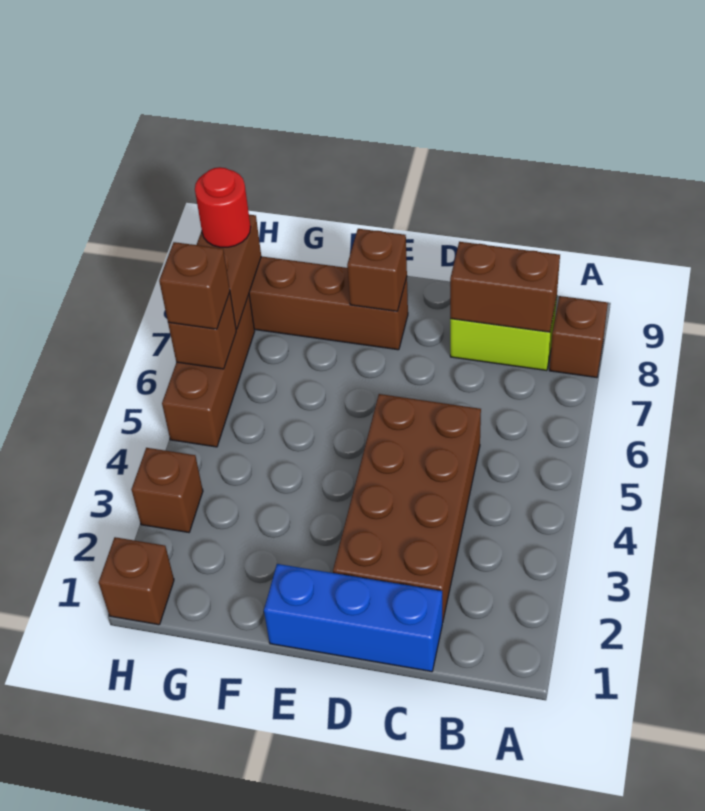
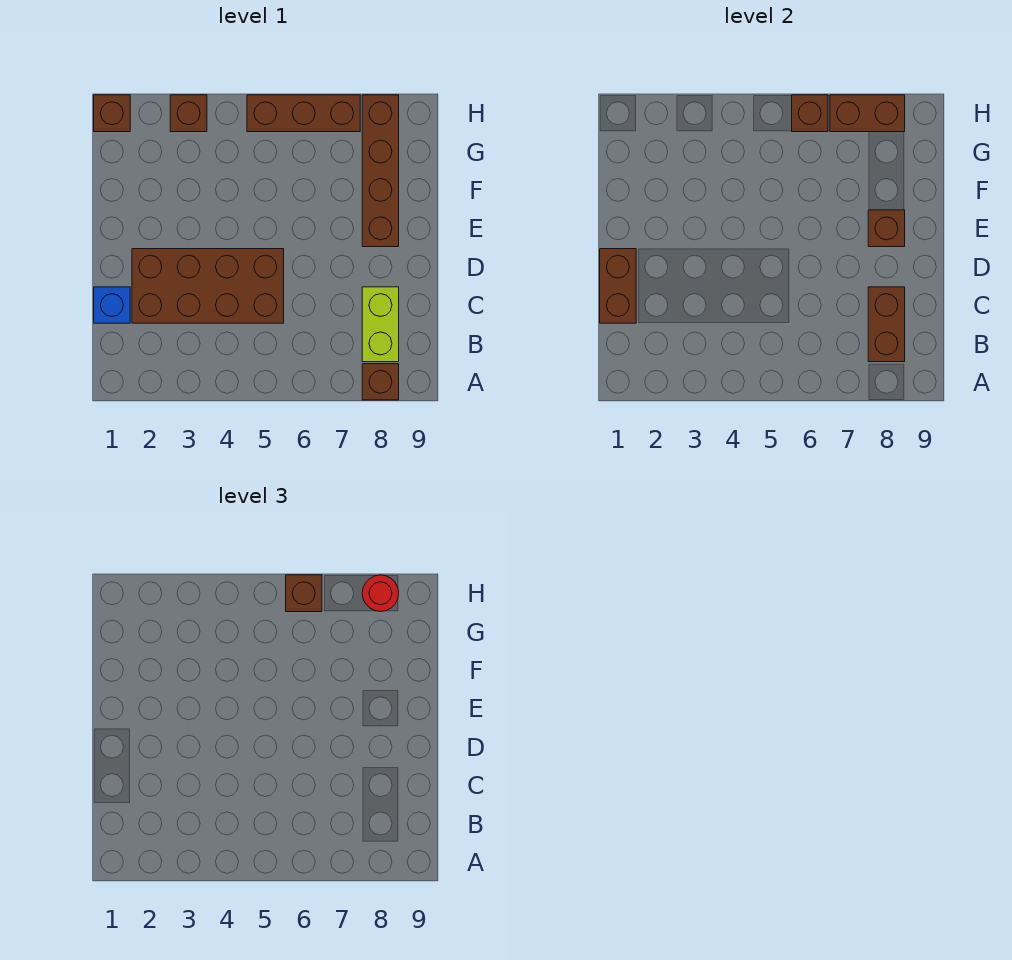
blue brick C1:E1 level 1 -> blue brick C1 level 1
none -> brown brick C1:D1 level 2

